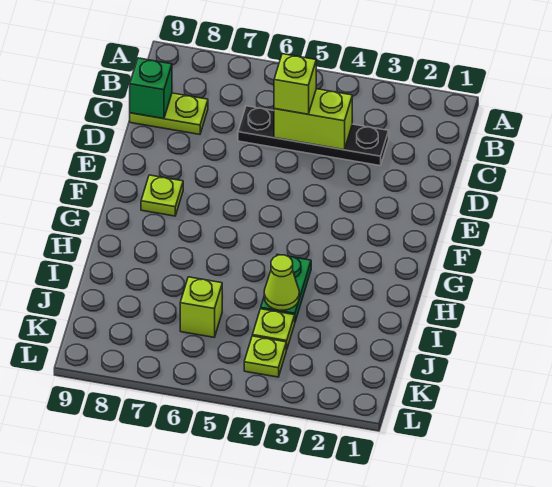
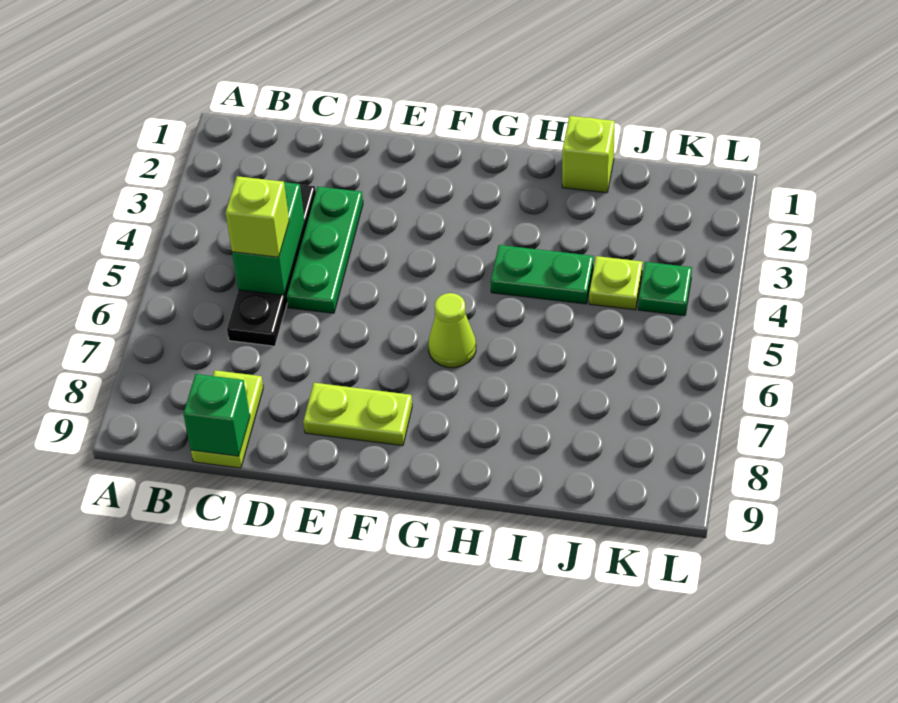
lime brick C4:C5 level 2 -> green brick C4:C5 level 2
none -> green plate D3:D5 level 1
lime plate F8 level 1 -> lime plate E8:F8 level 1
lime cone I4 level 2 -> lime cone G6 level 1
lime brick J6 level 1 -> lime brick I1 level 1
lime plate K4 level 1 -> green plate K4 level 1

